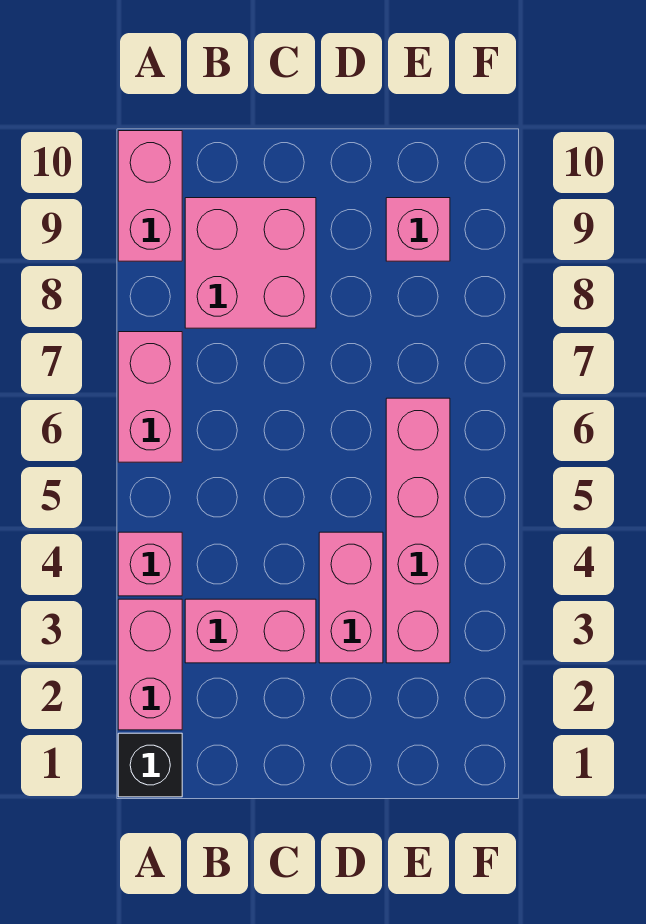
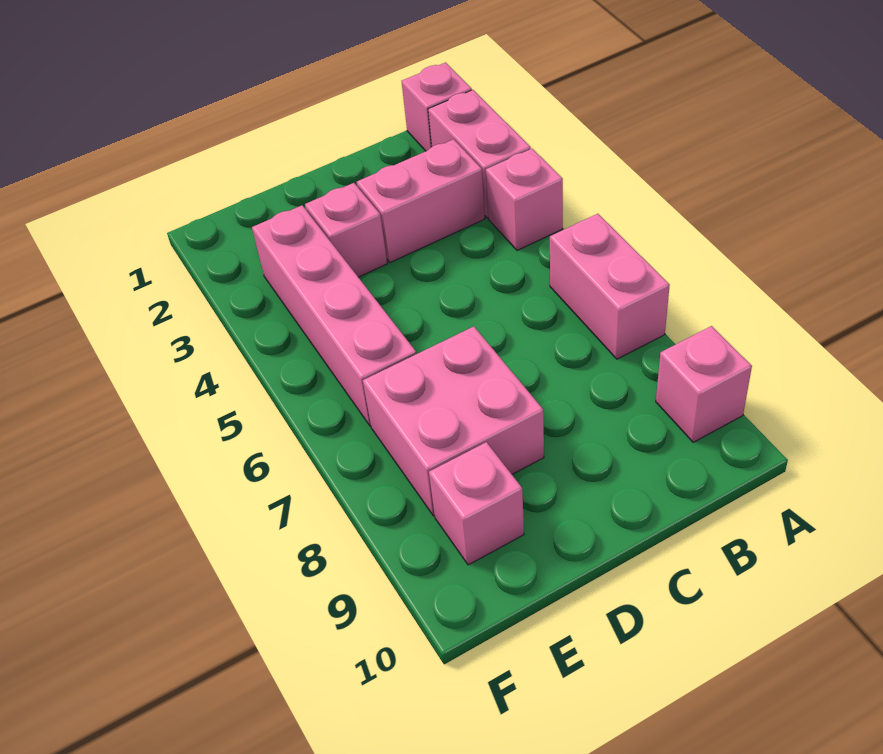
black brick A1 level 1 -> pink brick A1 level 1
pink brick A9:A10 level 1 -> pink brick A9 level 1
pink brick B8:C9 level 1 -> pink brick D7:E8 level 1
pink brick D3:D4 level 1 -> pink brick D3 level 1

